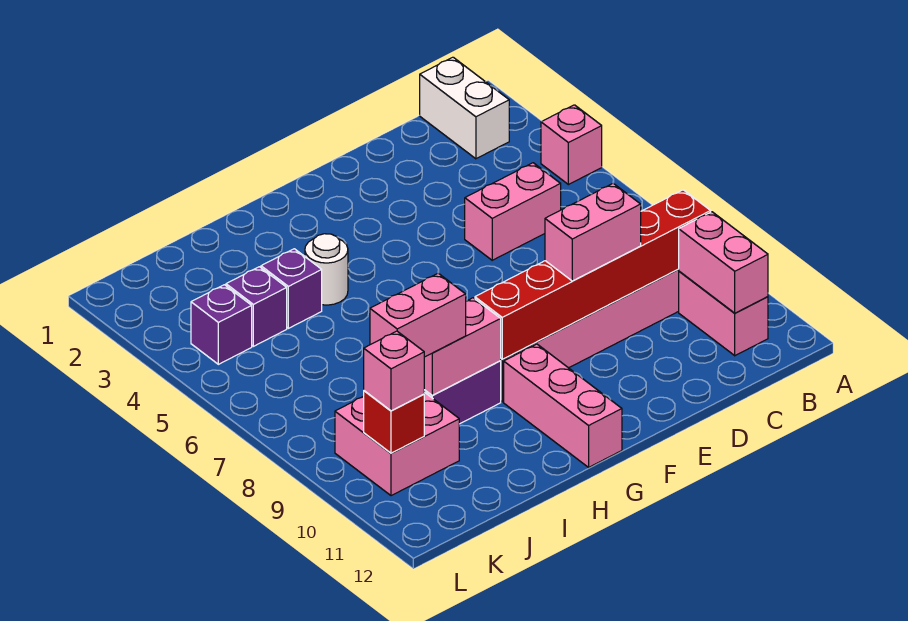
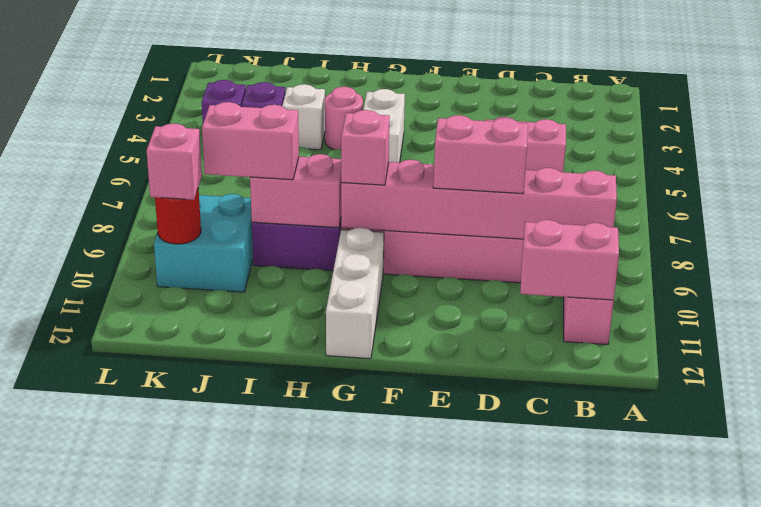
pink brick A4 level 1 -> pink brick G9 level 3
white brick B1:B2 level 1 -> white brick G4:G5 level 1
red brick B9:G9 level 2 -> pink brick B9:G9 level 2
pink brick B10:B11 level 2 -> pink brick B11:C11 level 2
pink brick G10:G12 level 1 -> white brick G10:G12 level 1
white round brick H4 level 1 -> pink round brick H4 level 1
purple brick I4 level 1 -> white brick I4 level 1
pink brick J9:K10 level 1 -> cyan brick J9:K10 level 1
red brick K10 level 2 -> red round brick K10 level 2

